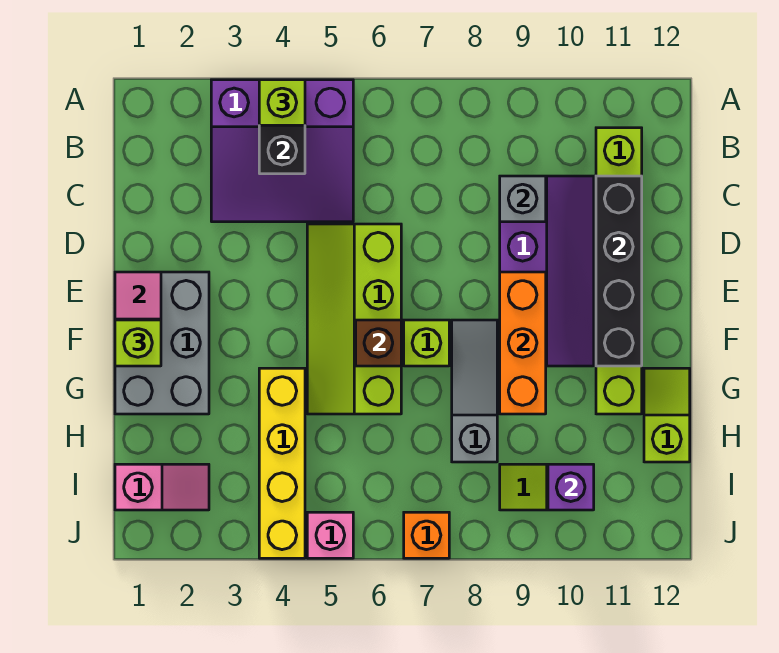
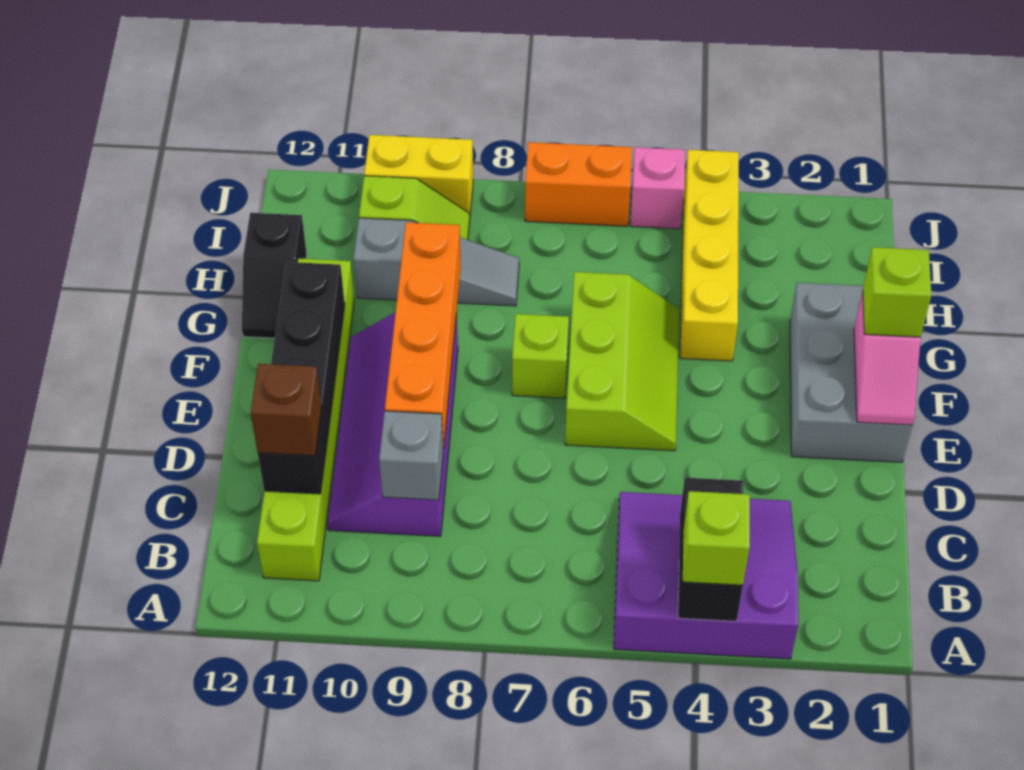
lime slope D5:G6 level 1 top 6 -> lime slope E5:G6 level 1 top 6
orange brick E9:G9 level 2 -> orange brick D9:G9 level 2
brown brick F6 level 2 -> brown brick C11 level 3
grey slope F8:H8 level 1 top H -> grey slope H8:H10 level 1 top 10
lime slope G12:H12 level 1 top H -> black slope G12:H12 level 1 top H
pink slope I1:I2 level 1 top 1 -> none
purple brick I10 level 2 -> none
orange brick J7 level 1 -> orange brick J6:J7 level 1
none -> yellow brick J9:J10 level 1

